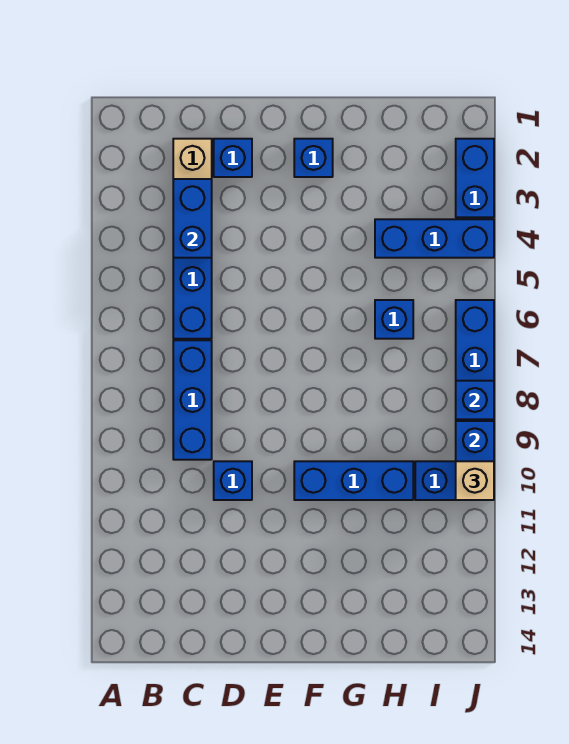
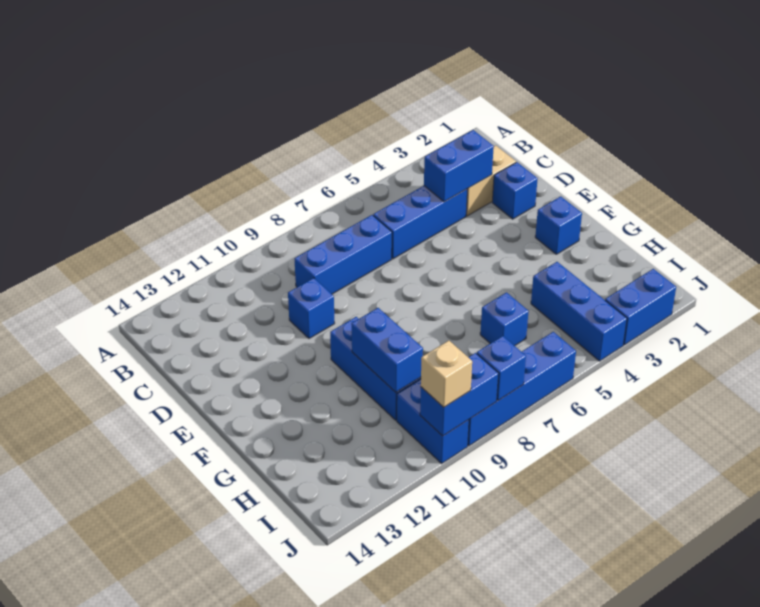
none -> blue brick G10:H10 level 2

